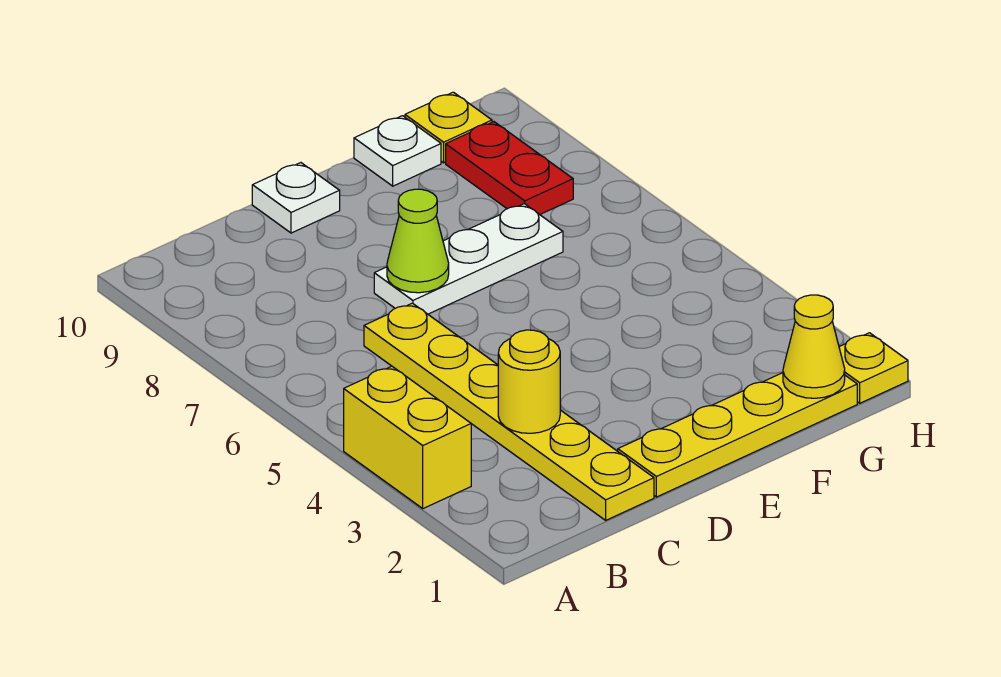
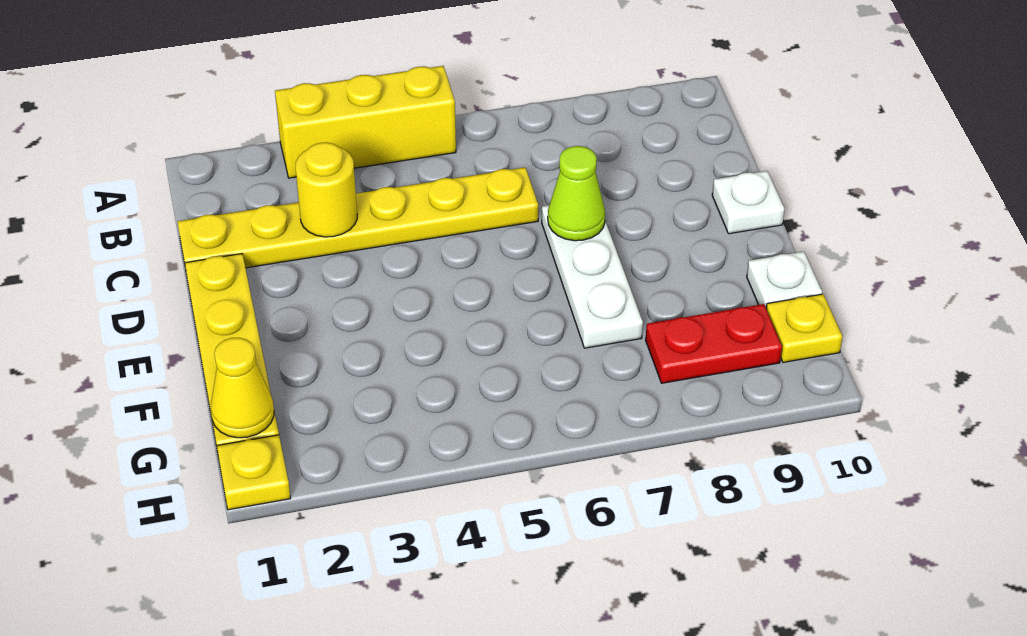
yellow brick A3:A4 level 1 -> yellow brick A3:A5 level 1

